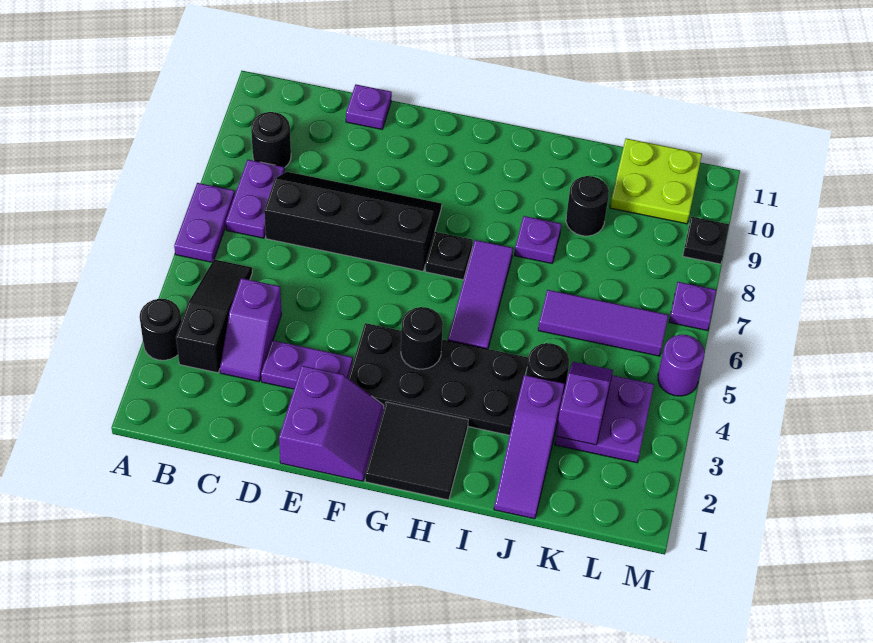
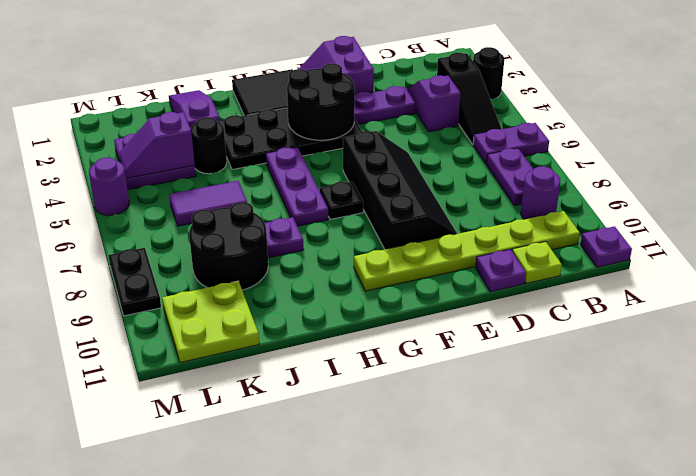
purple plate A6:A7 level 1 -> purple plate A6:B6 level 1
black round brick B9 level 1 -> purple round brick B9 level 1
none -> lime plate B10:G10 level 1
black slope C7:F8 level 1 top 7 -> black slope E6:F9 level 1 top F
none -> lime plate C11 level 1
black round brick G4 level 2 -> black round brick F3:G4 level 2
purple tile H5:H7 level 1 -> purple plate H5:H7 level 1
purple tile J6:L6 level 1 -> purple tile J6:K6 level 1
black round brick J9 level 1 -> black round brick J8:K9 level 1
purple slope K3:K4 level 2 top 3 -> purple slope K4:L4 level 2 top K
purple plate M7 level 1 -> purple plate A11 level 1
black plate M9 level 1 -> black plate M8:M9 level 1

